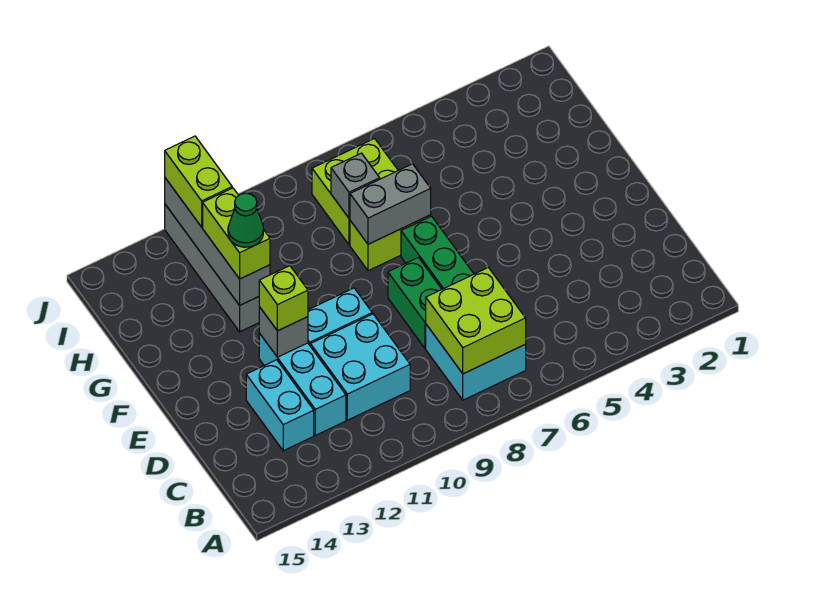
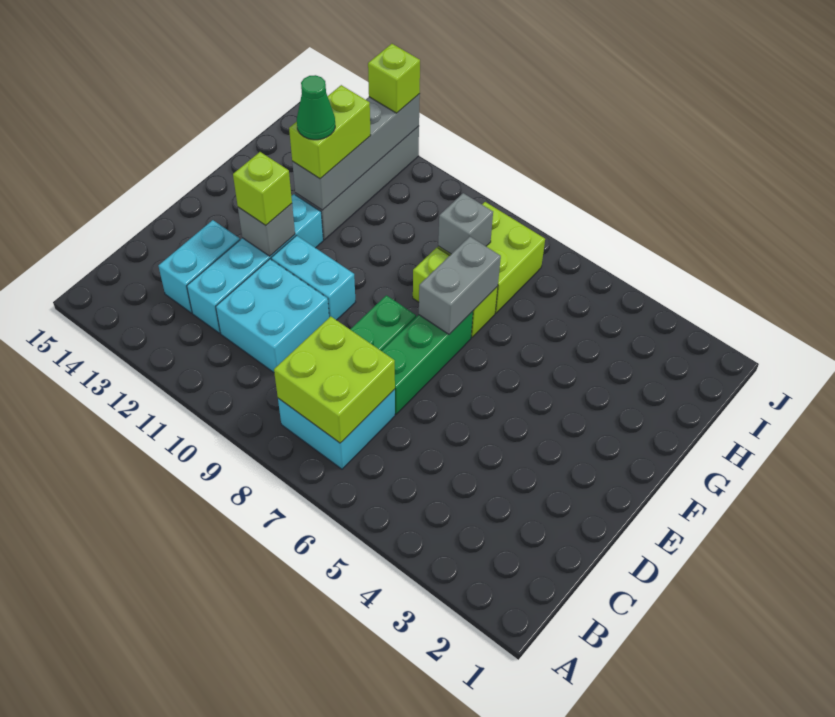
cyan brick C12:E12 level 1 -> cyan brick C12:F12 level 1
grey brick G7:G8 level 2 -> grey brick F7:G7 level 2
lime brick I12:J12 level 3 -> lime brick J12 level 3

